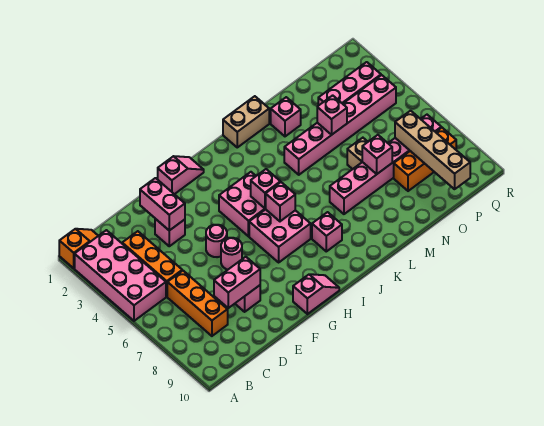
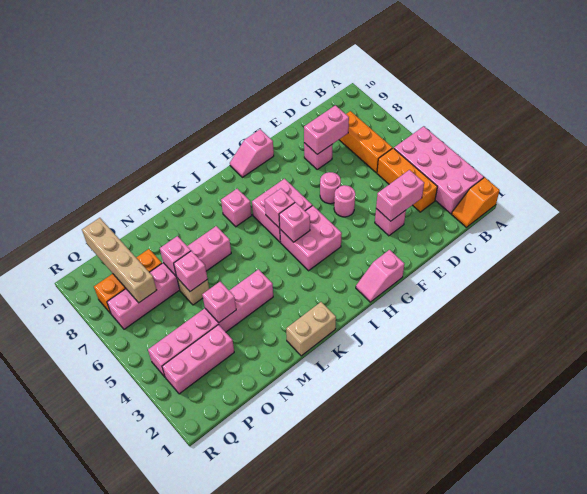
pink brick E2:E3 level 2 -> pink brick D3:E3 level 2
pink brick M2 level 1 -> pink brick N6 level 2

